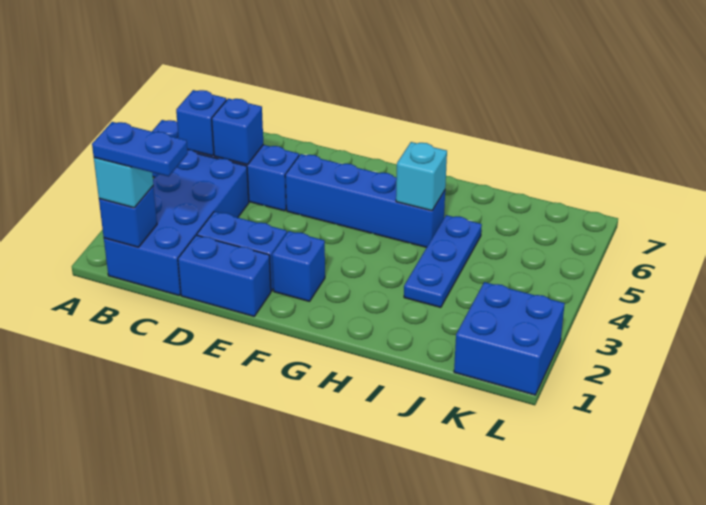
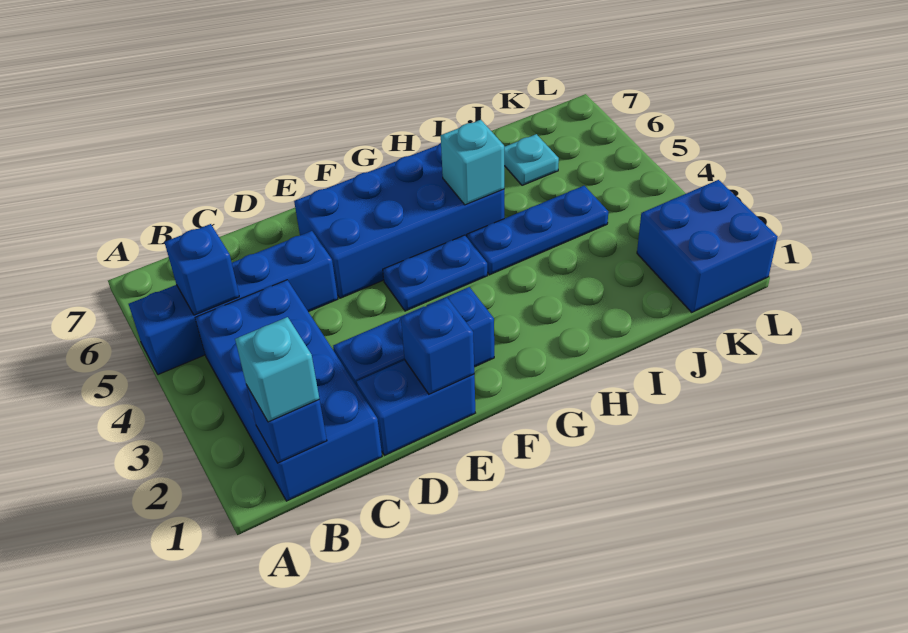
blue plate B1:C1 level 4 -> blue plate F4:G4 level 1
blue brick C5 level 2 -> blue brick E1 level 2
blue brick E5:H5 level 1 -> blue brick E5:H6 level 1
blue plate I3:I5 level 1 -> blue plate H4:J4 level 1
none -> cyan plate J6 level 1

